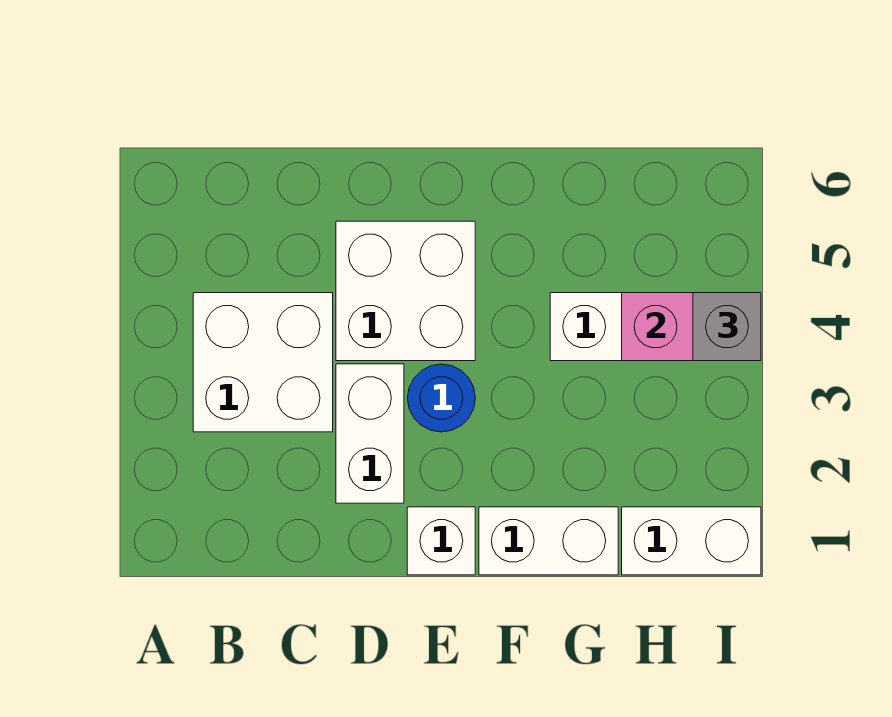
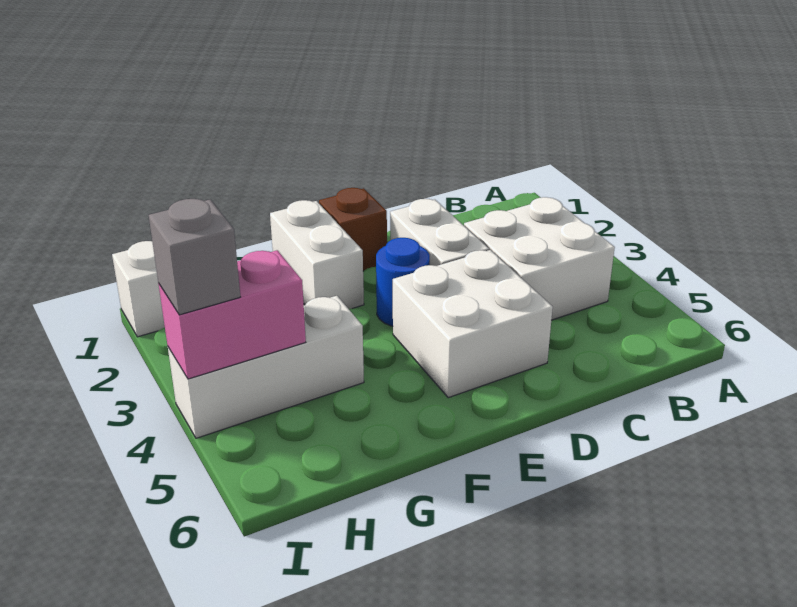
white brick E1 level 1 -> brown brick E1 level 1
white brick F1:G1 level 1 -> white brick F1:F2 level 1

